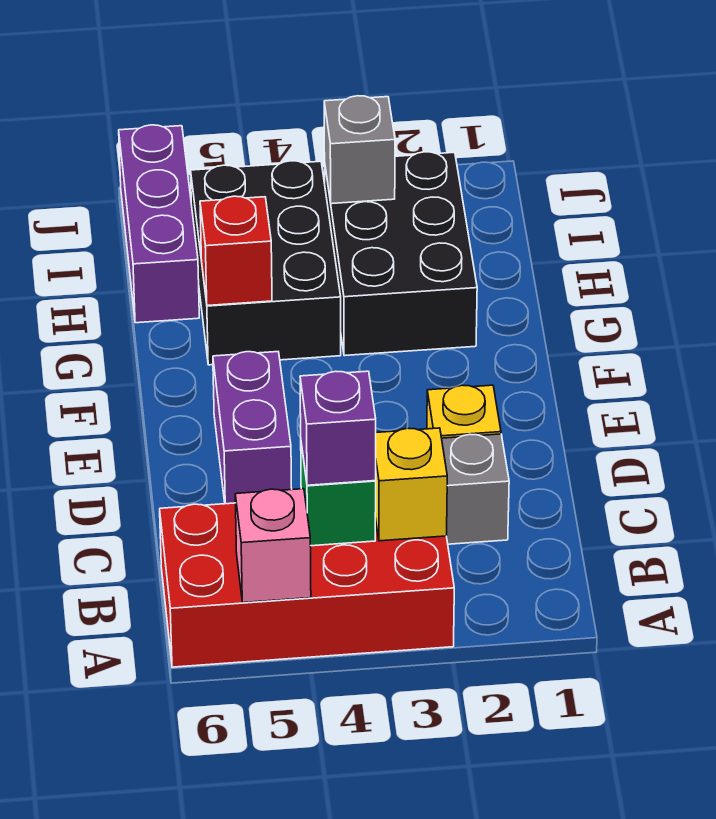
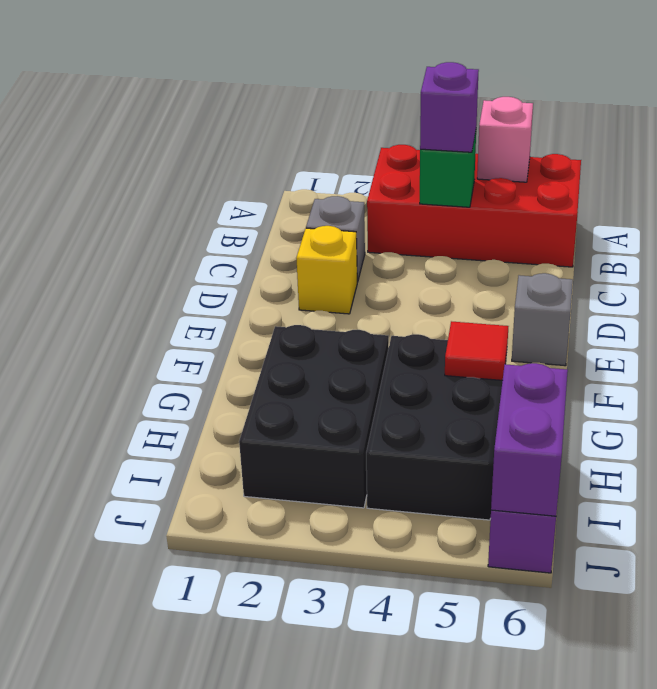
yellow brick B3 level 2 -> none
purple brick D5:E5 level 1 -> purple brick I6:J6 level 2
red brick G5 level 2 -> red tile G5 level 2
grey brick I3 level 2 -> grey brick E6 level 1

